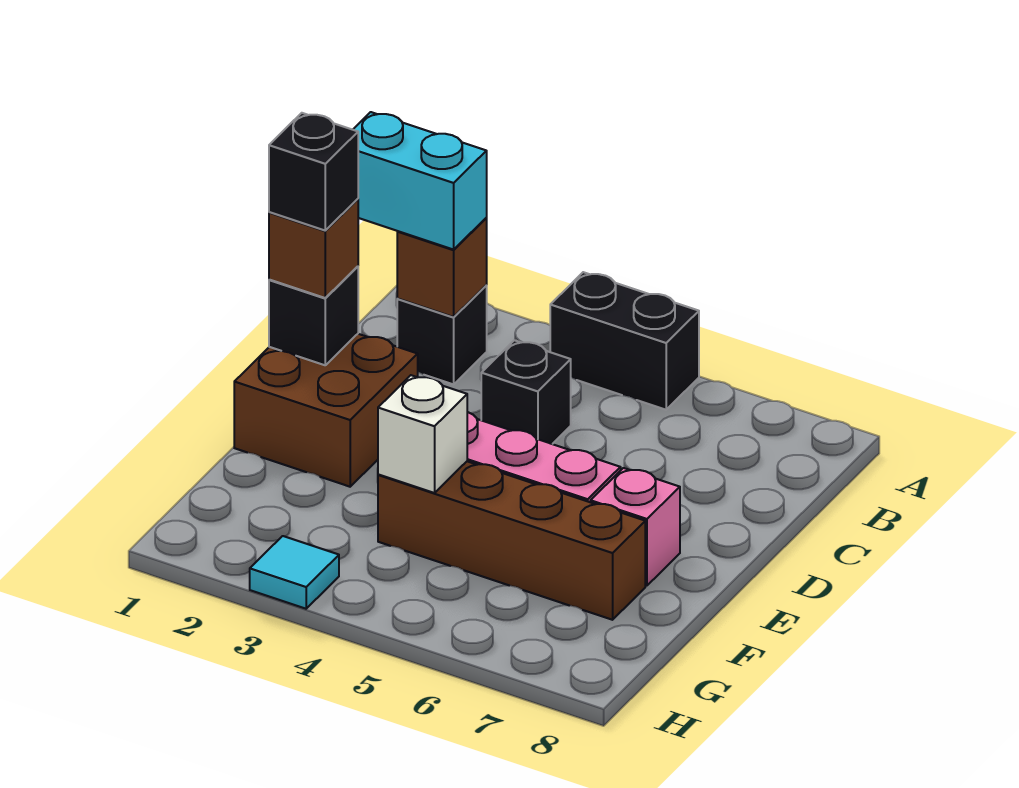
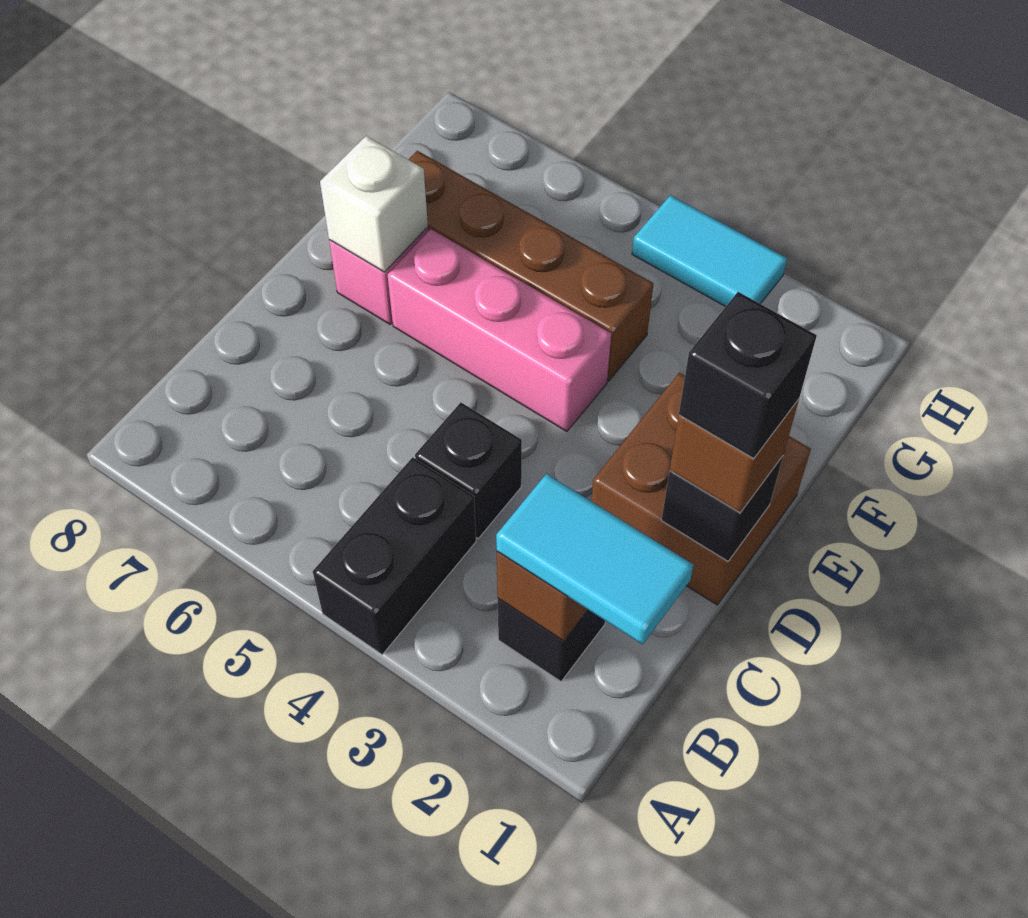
black brick A4:A5 level 1 -> black brick A4:B4 level 1
cyan brick B1:B2 level 3 -> cyan tile B1:B2 level 3
white brick F4 level 2 -> white brick E7 level 2
cyan tile H3 level 1 -> cyan tile H3:H4 level 1

